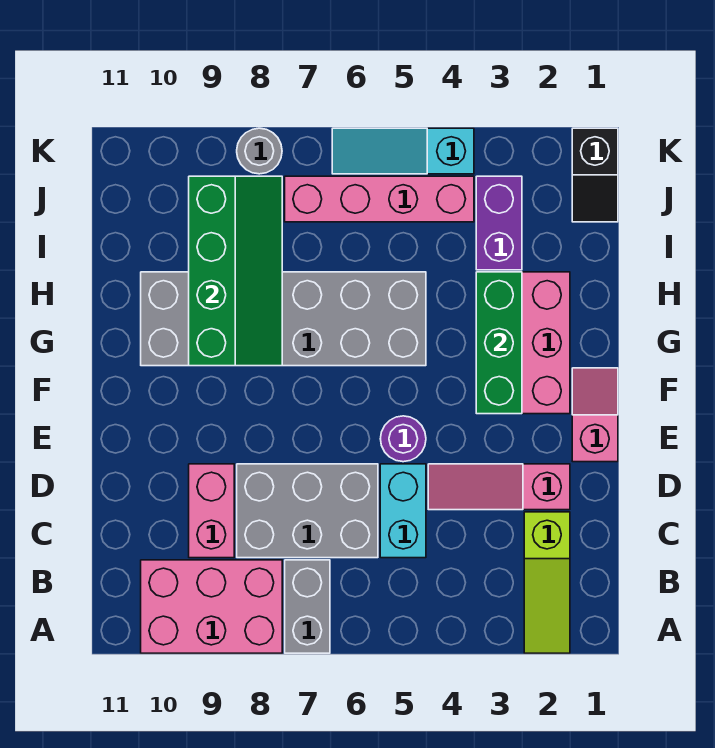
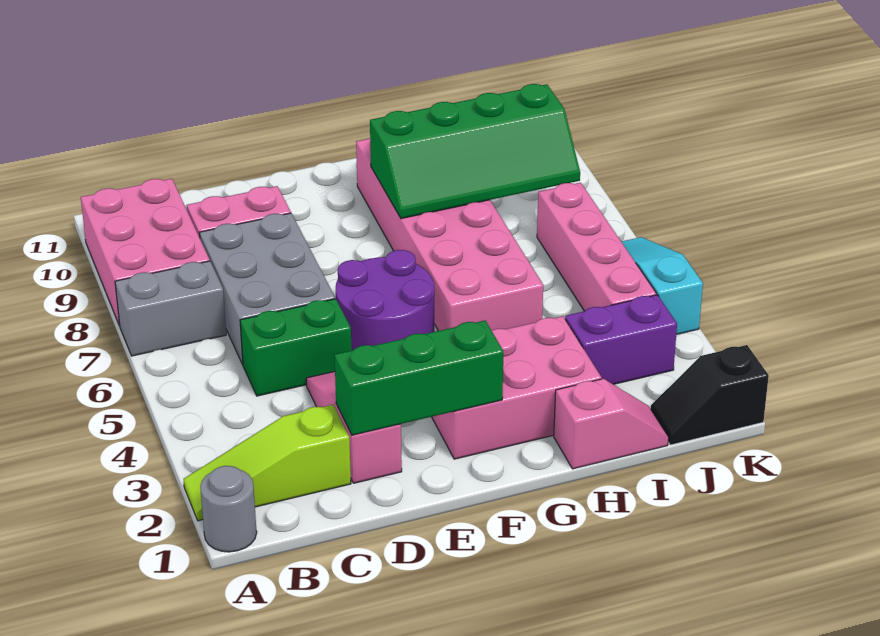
cyan brick C5:D5 level 1 -> green brick C5:D5 level 1
pink slope E1:F1 level 1 top E -> pink slope H1:I1 level 1 top H
purple round brick E5 level 1 -> purple round brick E5:F6 level 1
green brick F3:H3 level 2 -> green brick D2:F2 level 2
grey brick G5:H10 level 1 -> pink brick G5:H10 level 1
grey round brick K8 level 1 -> grey round brick A1 level 1

